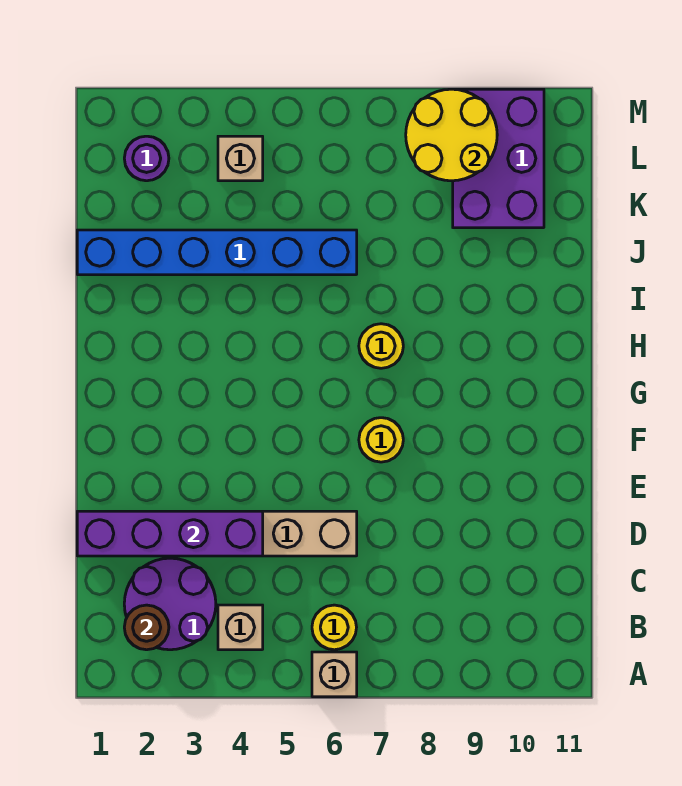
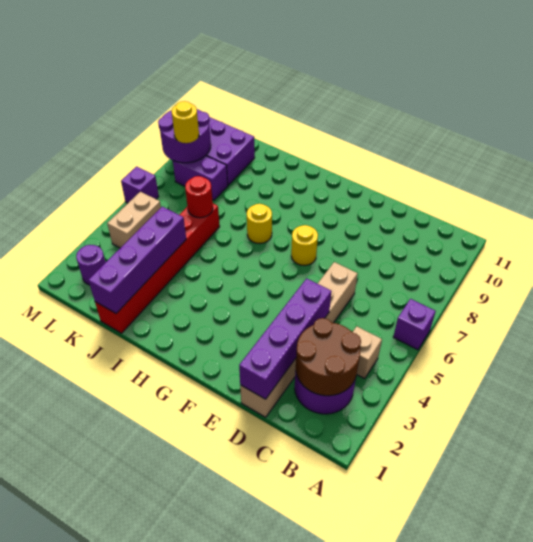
tan brick A6 level 1 -> purple brick A6 level 1
brown round brick B2 level 2 -> brown round brick B2:C3 level 2
yellow round brick B6 level 1 -> yellow round brick L8 level 3
blue brick J1:J6 level 1 -> red brick J1:J6 level 1
none -> purple brick J1:J4 level 2
none -> red round brick J6 level 2
none -> purple brick K8:L8 level 1
tan brick L4 level 1 -> tan brick L4:L5 level 1
yellow round brick L8:M9 level 2 -> purple round brick L8:M9 level 2
none -> purple brick M6 level 1

